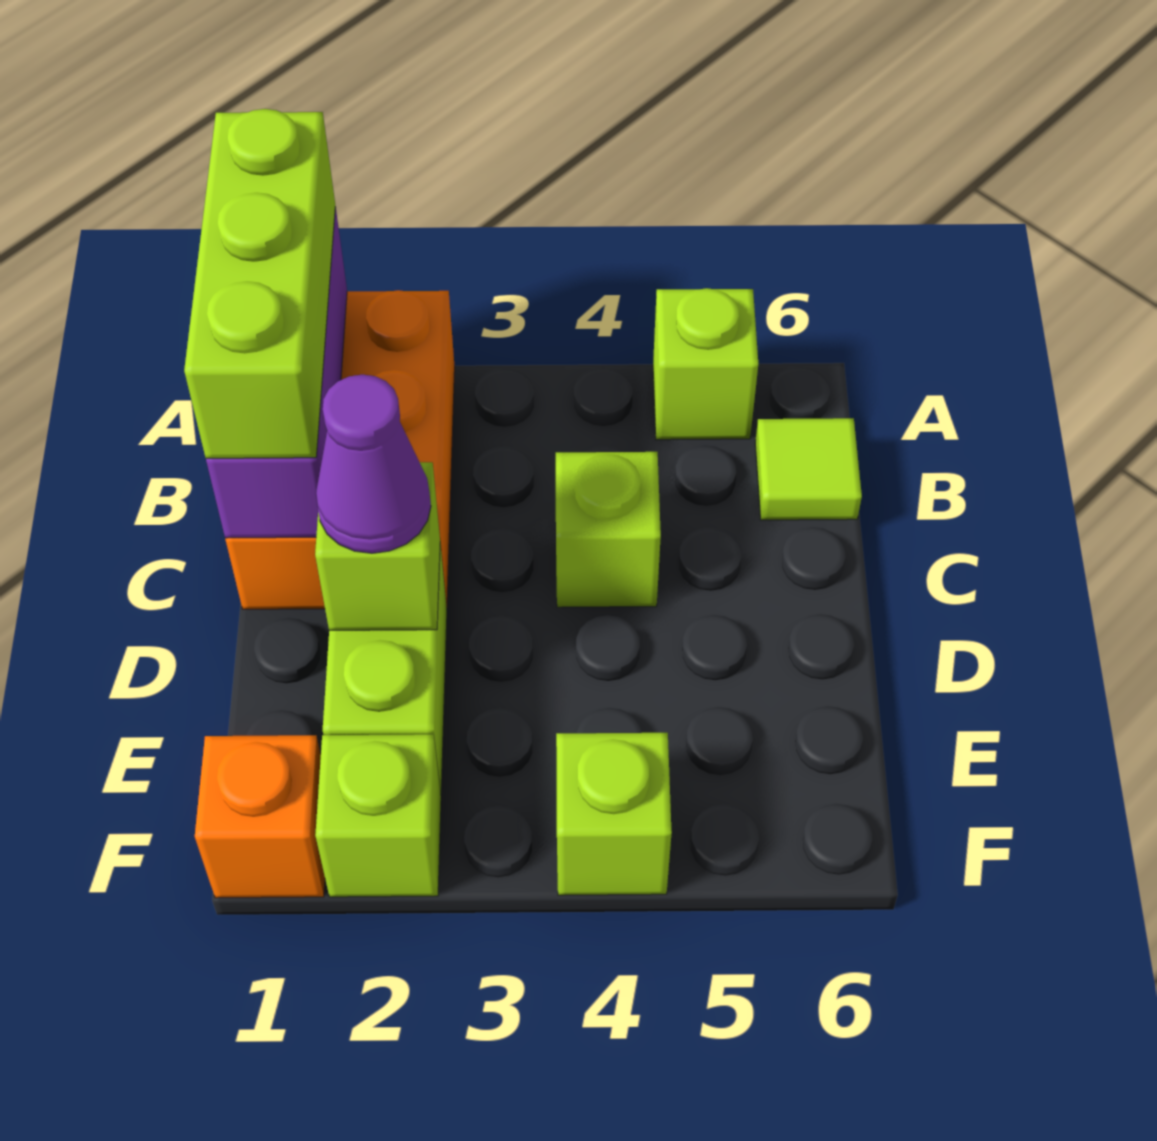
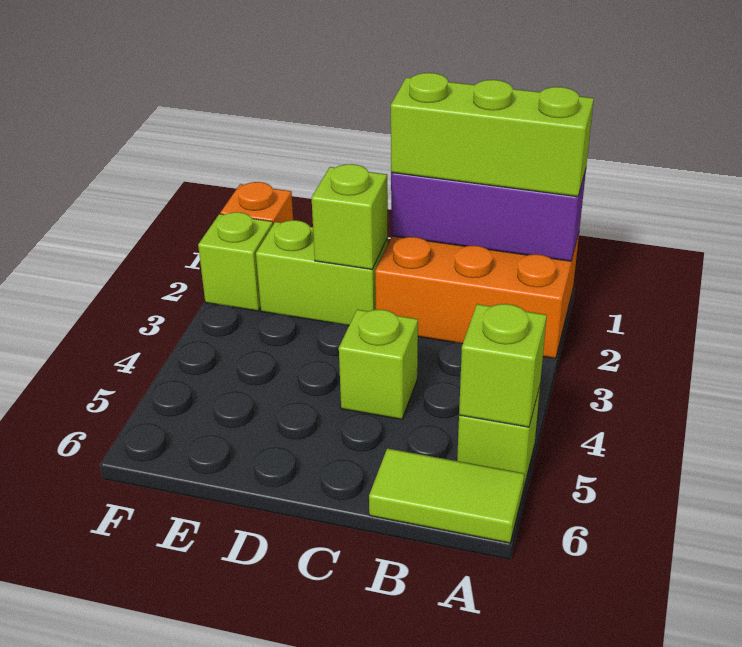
lime tile B6 level 1 -> lime tile A6:B6 level 1
purple cone D2 level 3 -> none
lime brick F4 level 1 -> lime brick A5 level 2

